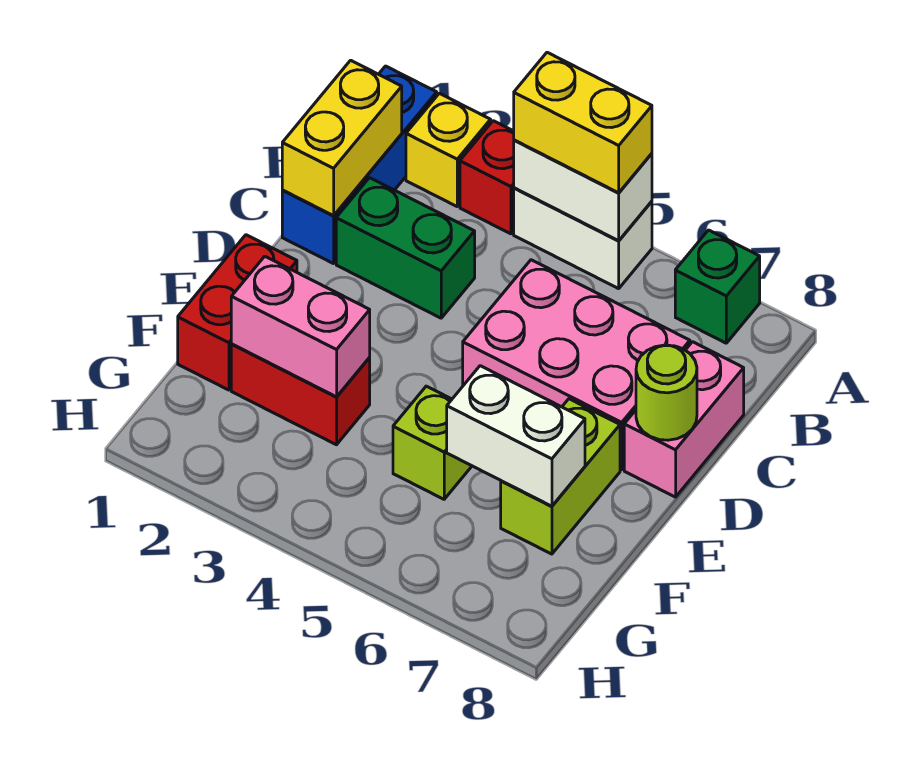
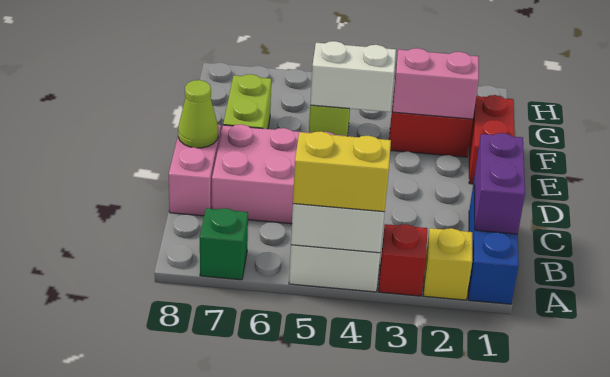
yellow brick B1:C1 level 2 -> purple brick B1:C1 level 2
green brick C2:C3 level 1 -> none
lime round brick D8 level 2 -> lime cone D8 level 2
white brick F6:F7 level 2 -> white brick F4:F5 level 2

